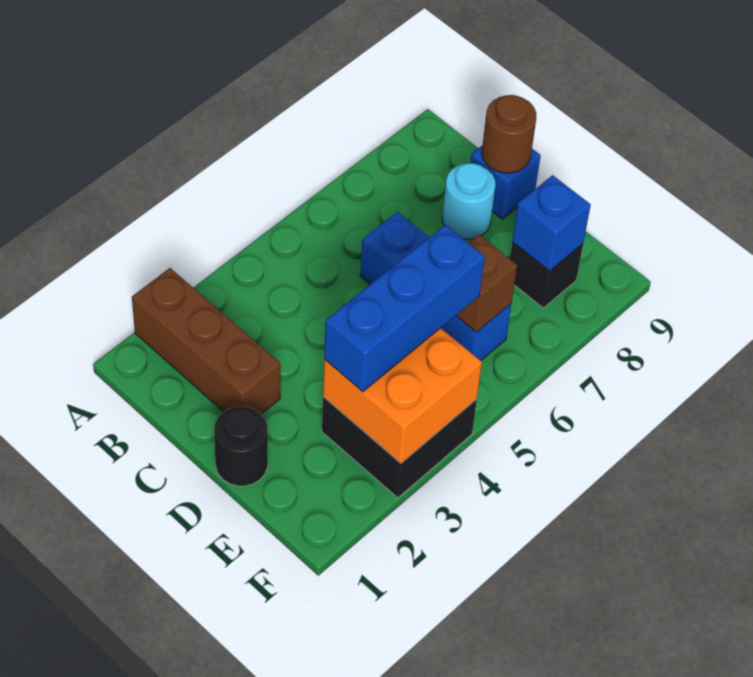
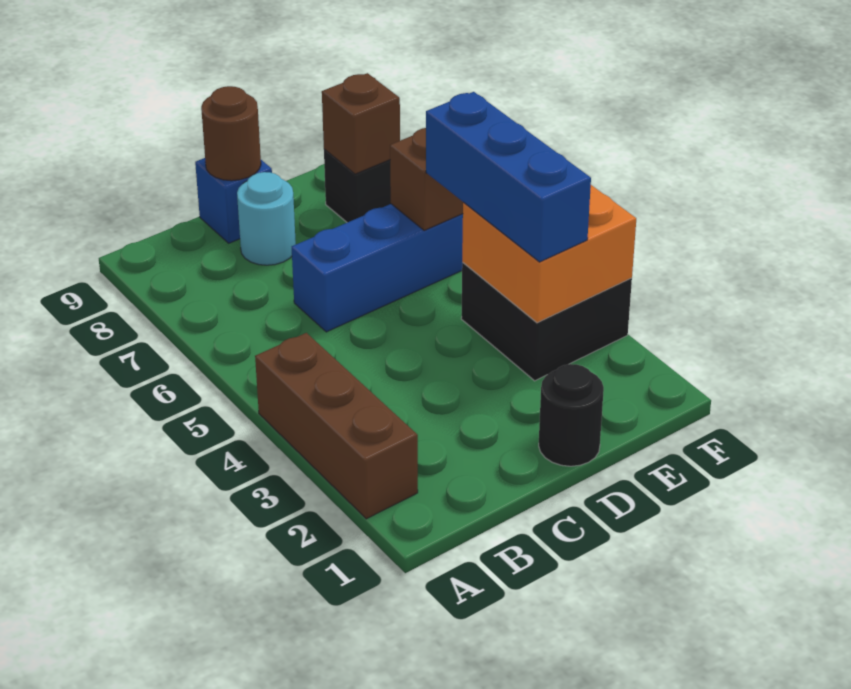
brown brick A2:C2 level 1 -> brown brick A2:A4 level 1
blue brick E8 level 2 -> brown brick E8 level 2

